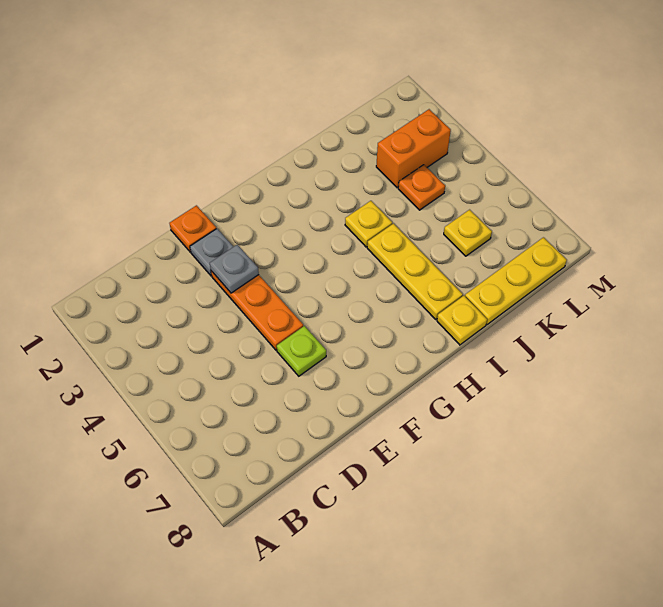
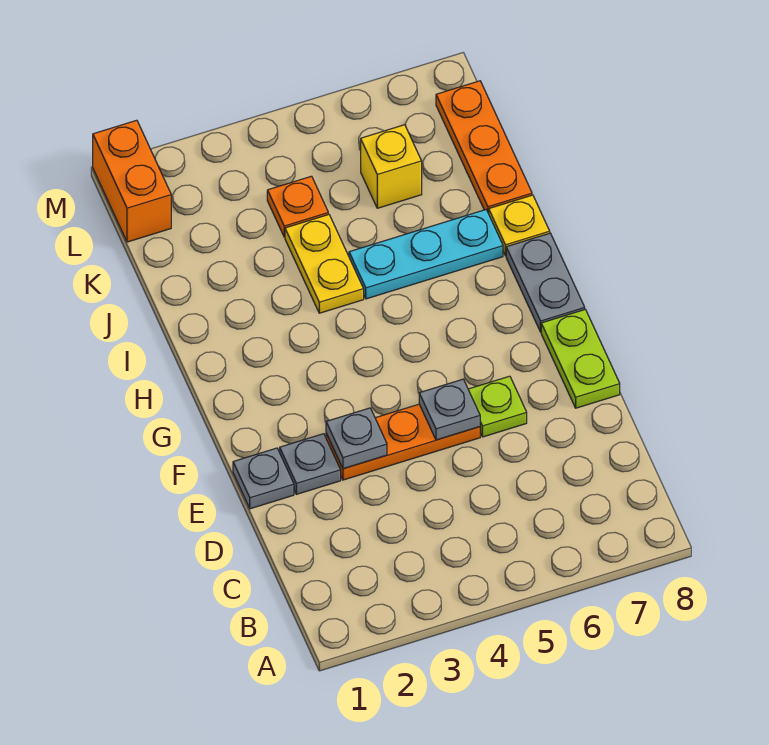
orange plate E1 level 1 -> grey plate E1 level 1
none -> grey plate E5 level 2
none -> lime plate E8:F8 level 1
none -> grey plate G8:H8 level 1
yellow plate I4 level 1 -> yellow plate I4:J4 level 1
yellow plate I5:I7 level 1 -> cyan plate I5:I7 level 1
yellow plate J8:L8 level 1 -> orange plate J8:L8 level 1
orange brick K3:L3 level 1 -> orange brick L1:M1 level 1
yellow plate K6 level 1 -> yellow brick K6 level 1

